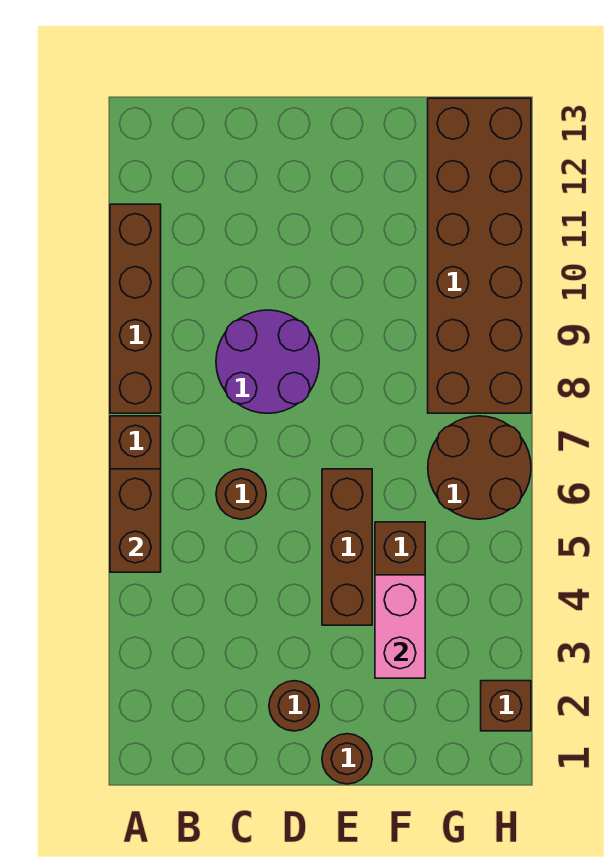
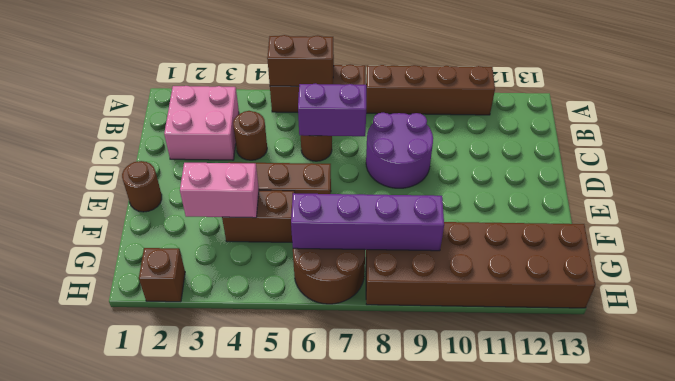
none -> pink brick B2:C3 level 1
none -> purple brick C6:C7 level 2
brown round brick D2 level 1 -> brown round brick C4 level 1
none -> purple brick G6:G9 level 2

